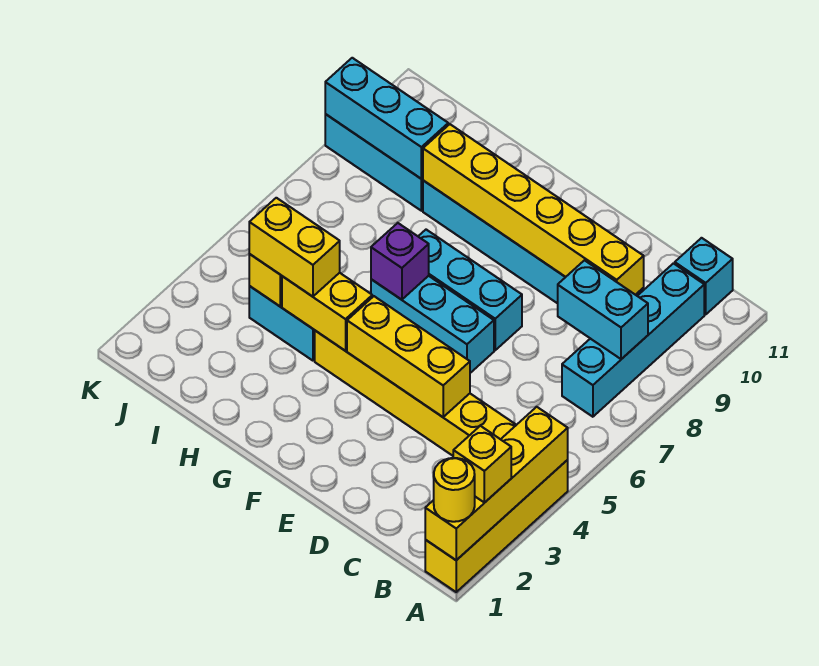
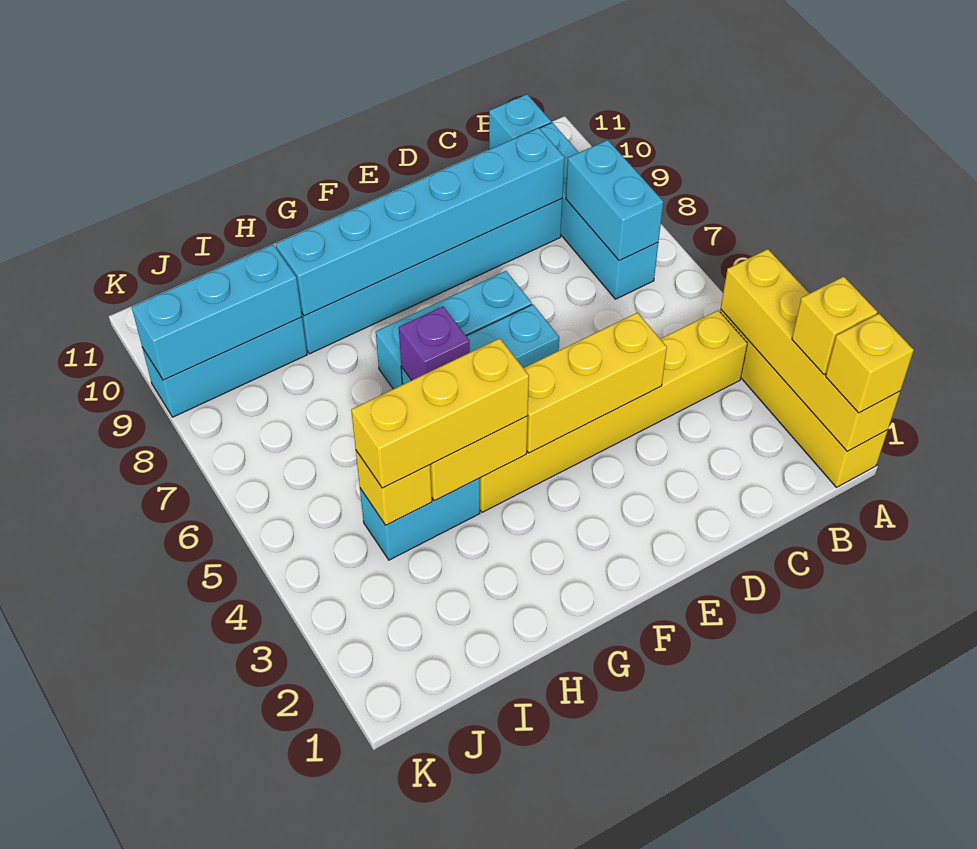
yellow round brick A1 level 3 -> yellow brick A1 level 3
cyan brick B8:C8 level 2 -> cyan brick B7:B8 level 2
yellow brick C9:H9 level 2 -> cyan brick C9:H9 level 2
yellow brick H4:I4 level 3 -> yellow brick G4:I4 level 3

